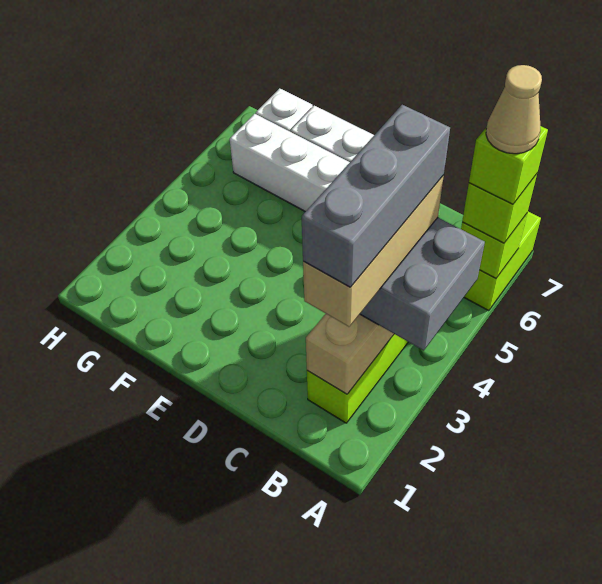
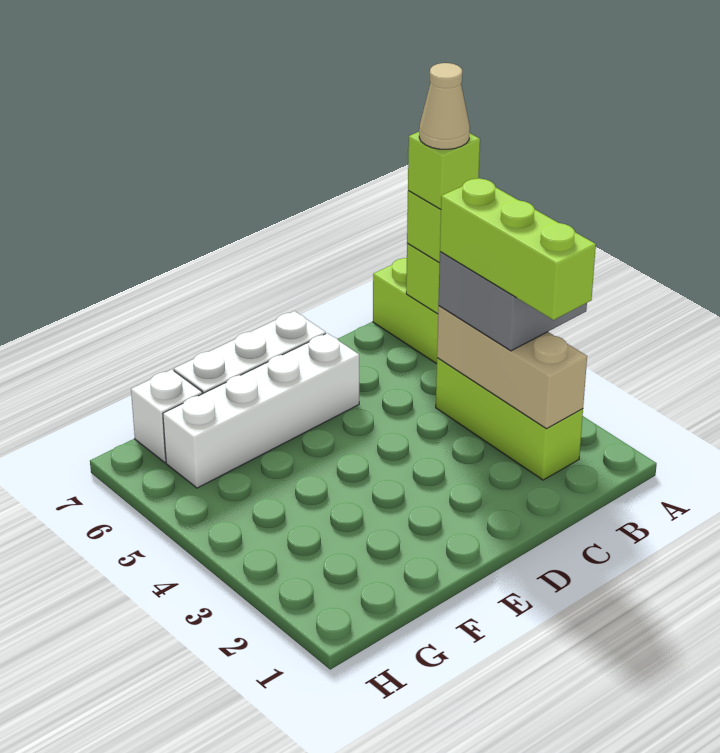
tan brick B2:B4 level 4 -> lime brick B2:B4 level 4
grey brick B2:B4 level 5 -> none

